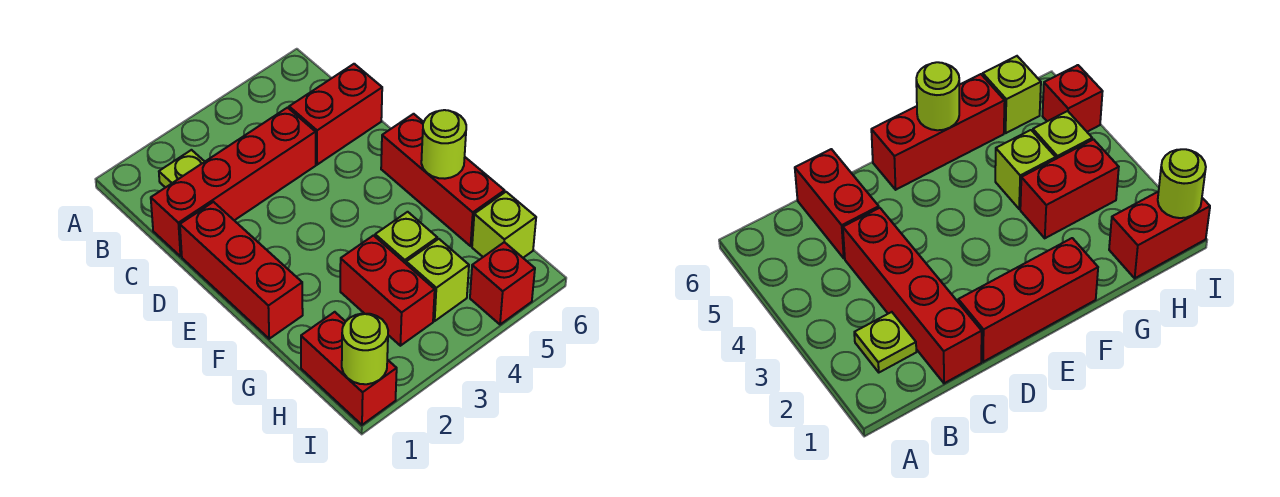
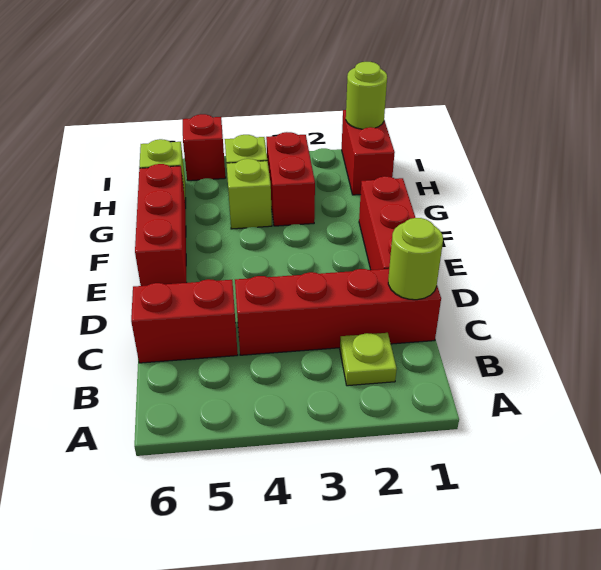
lime round brick F6 level 2 -> lime round brick C1 level 2

